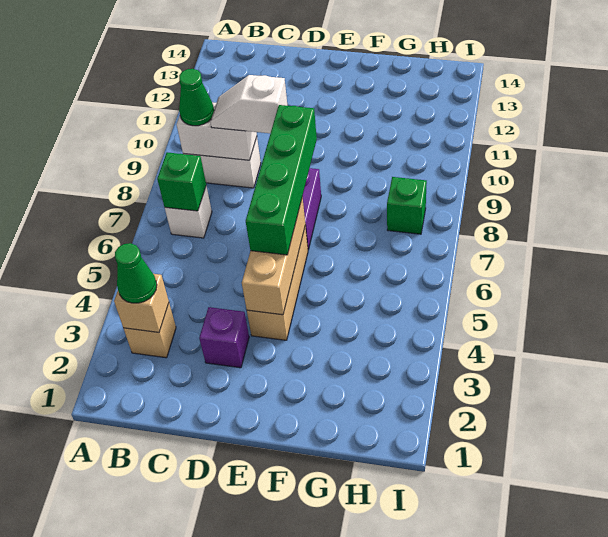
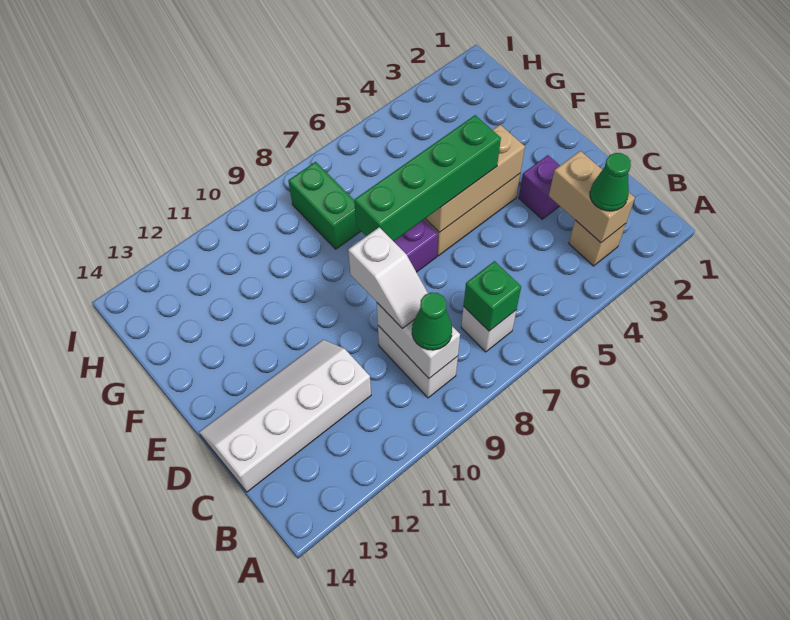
tan brick B3 level 2 -> tan brick B3:C3 level 2
none -> white slope C11:D14 level 1 top C
green brick H8 level 1 -> green brick G8:H8 level 1

